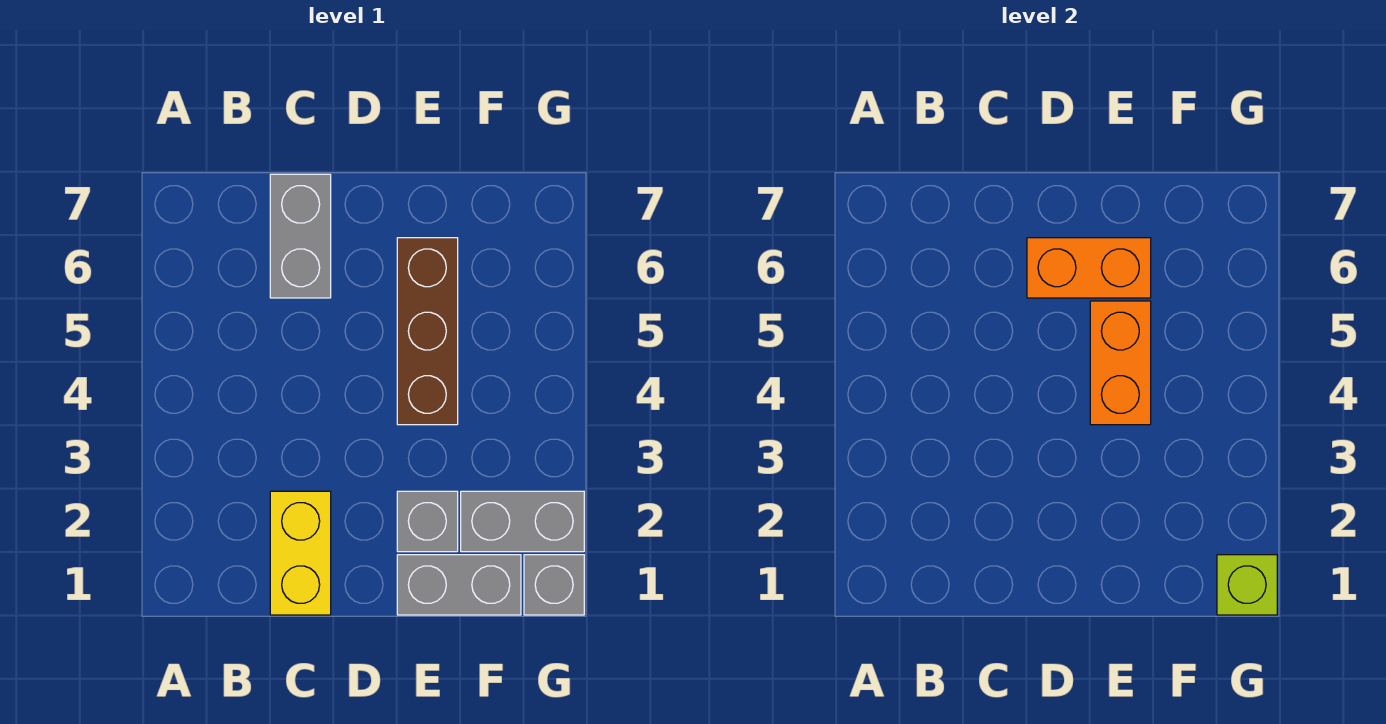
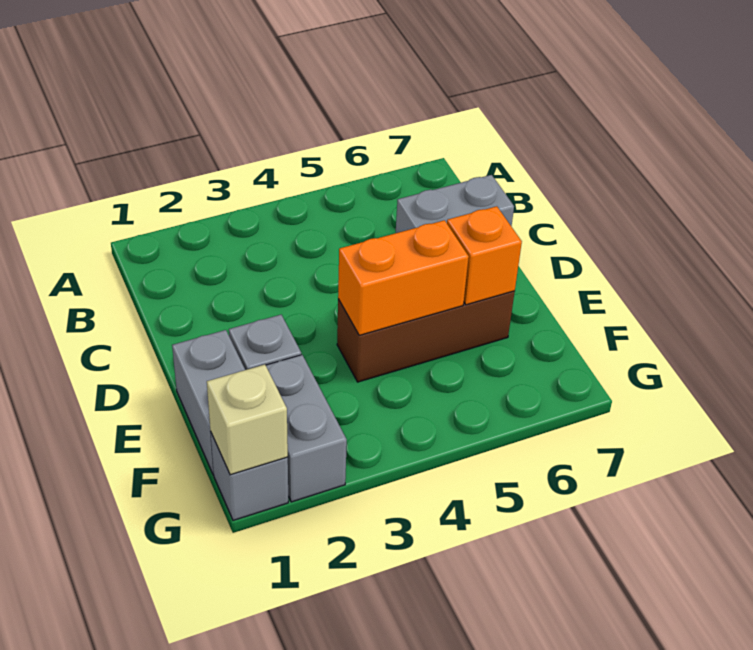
yellow brick C1:C2 level 1 -> none
orange brick D6:E6 level 2 -> orange brick E6 level 2
lime brick G1 level 2 -> tan brick G1 level 2

